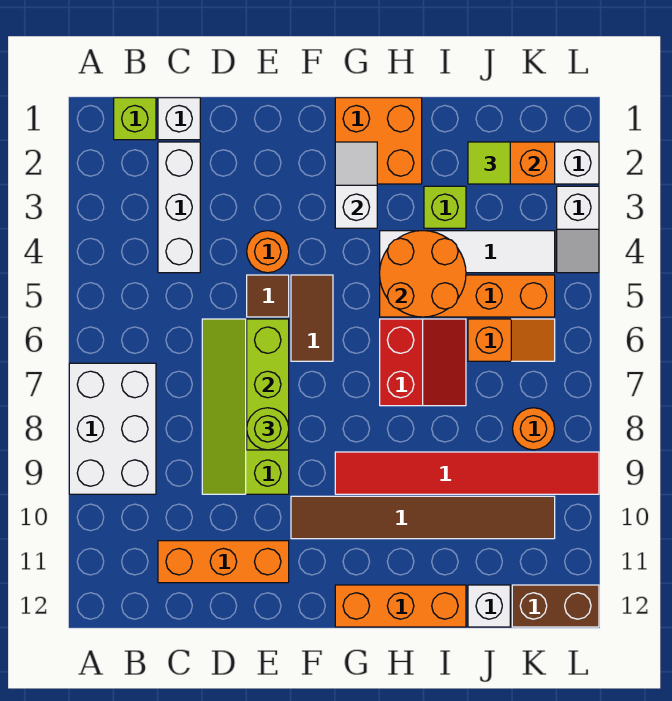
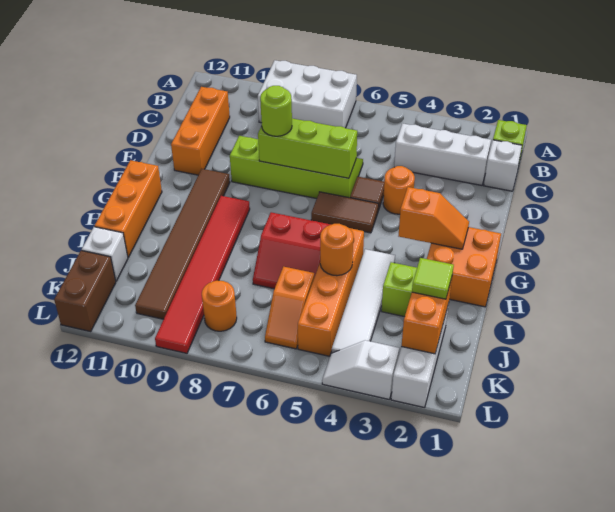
white slope G2:G3 level 2 top 3 -> orange slope G2:G3 level 2 top 3
orange round brick H4:I5 level 2 -> orange round brick I5 level 2

